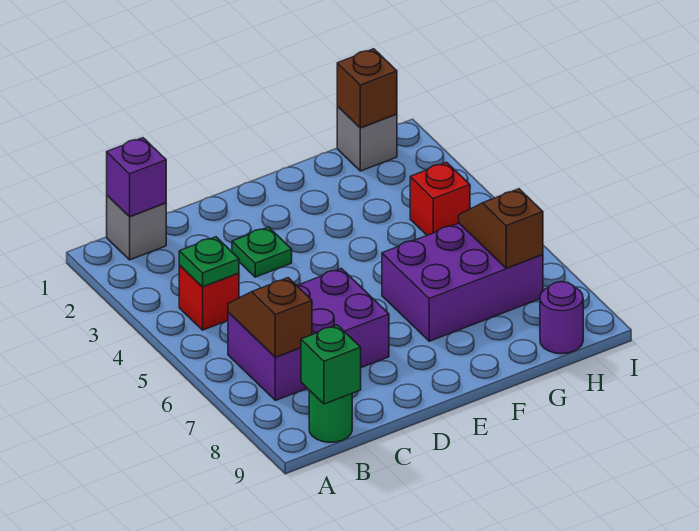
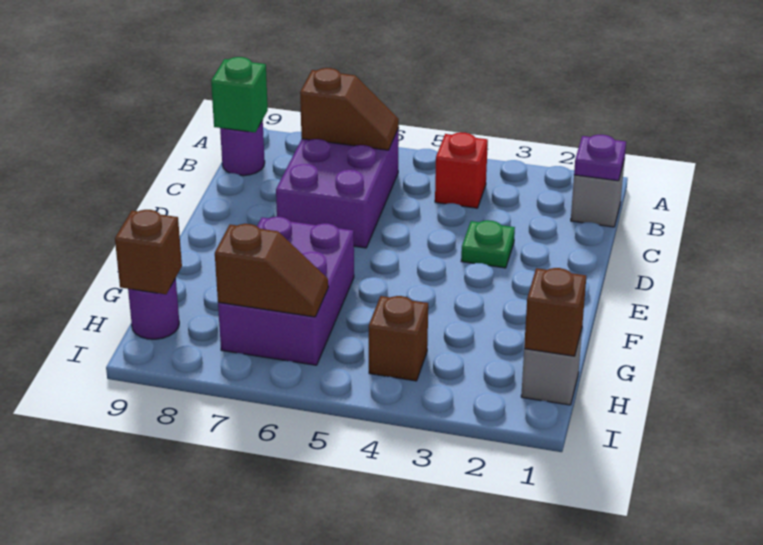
purple brick B1 level 2 -> purple plate B1 level 2
green plate B4 level 2 -> none
green round brick B9 level 1 -> purple round brick B9 level 1
red brick H4 level 1 -> brown brick H4 level 1
none -> brown brick H9 level 2

